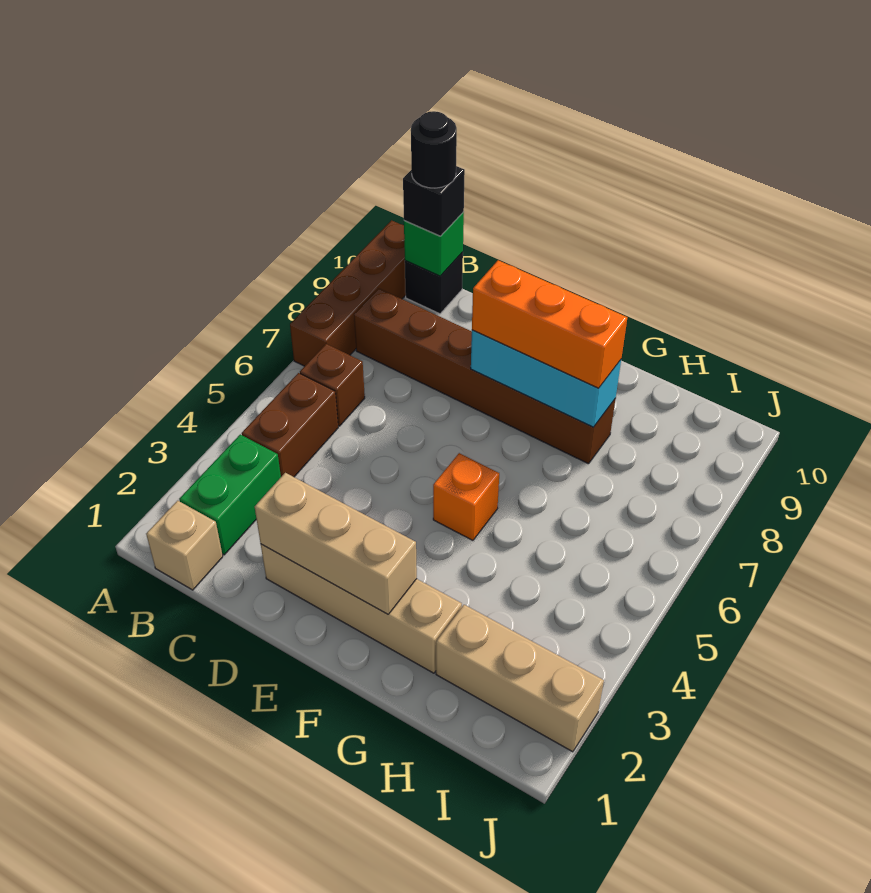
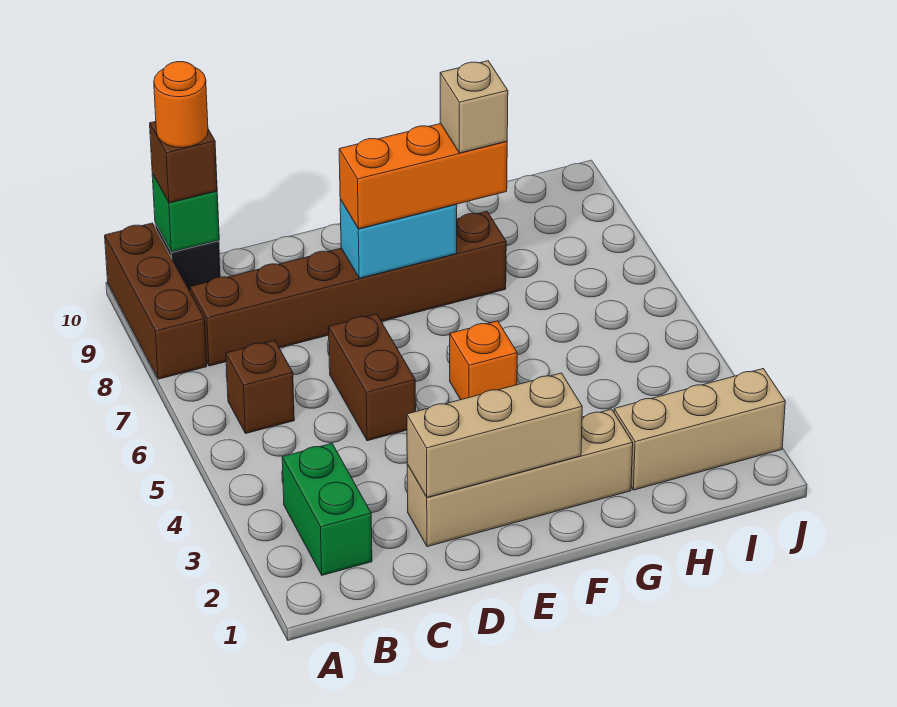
brown brick A7:A10 level 1 -> brown brick A8:A10 level 1
tan brick B1 level 1 -> tan brick G8 level 4
brown brick B4:B5 level 1 -> brown brick D5:D6 level 1
black brick B10 level 3 -> brown brick B10 level 3
black round brick B10 level 4 -> orange round brick B10 level 4
cyan brick E8:G8 level 2 -> cyan brick E8:F8 level 2

